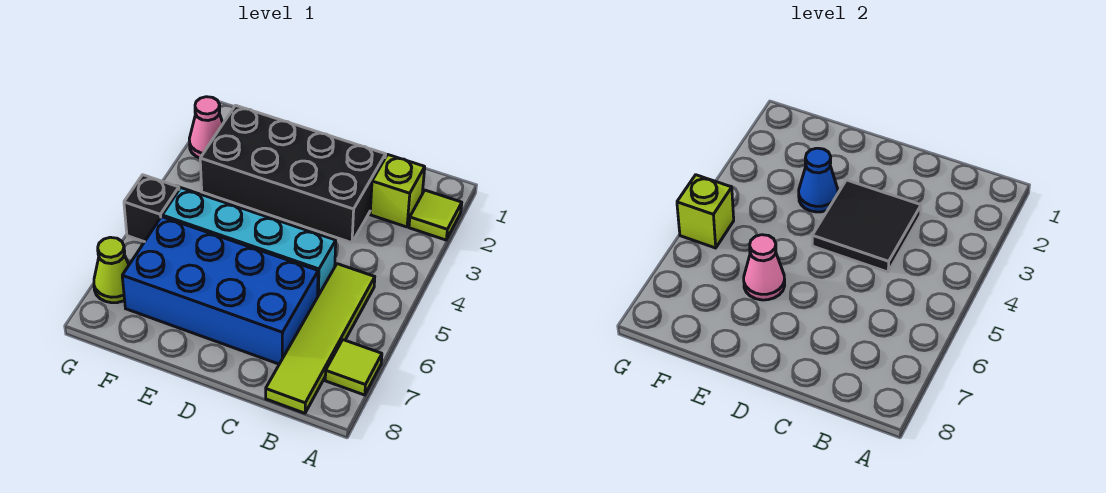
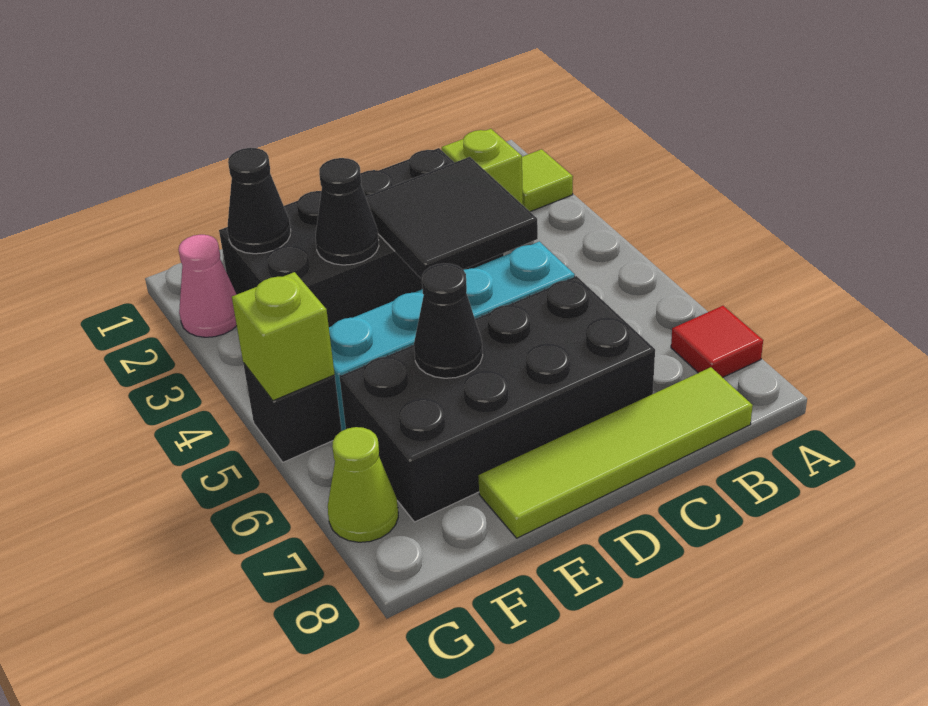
lime tile A7 level 1 -> red tile A7 level 1
lime tile B5:B8 level 1 -> lime tile B8:E8 level 1
blue brick C6:F7 level 1 -> black brick C6:F7 level 1
blue cone E3 level 2 -> black cone E3 level 2
pink cone E6 level 2 -> black cone E6 level 2
none -> black cone F2 level 2

